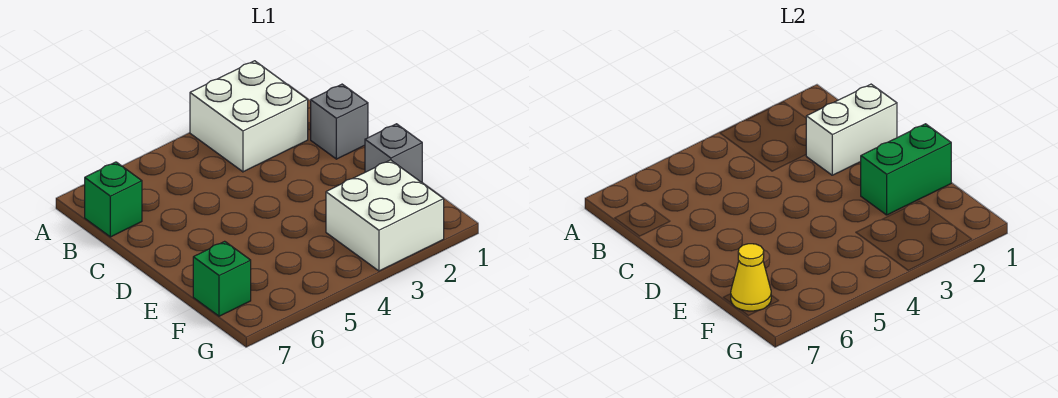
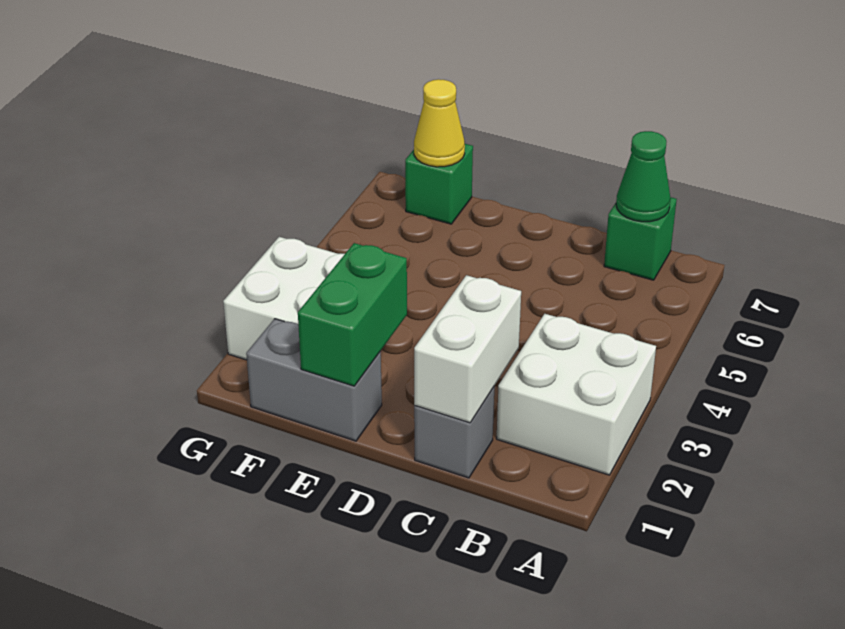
none -> green cone B7 level 2
grey brick E1 level 1 -> grey brick E1:F1 level 1

